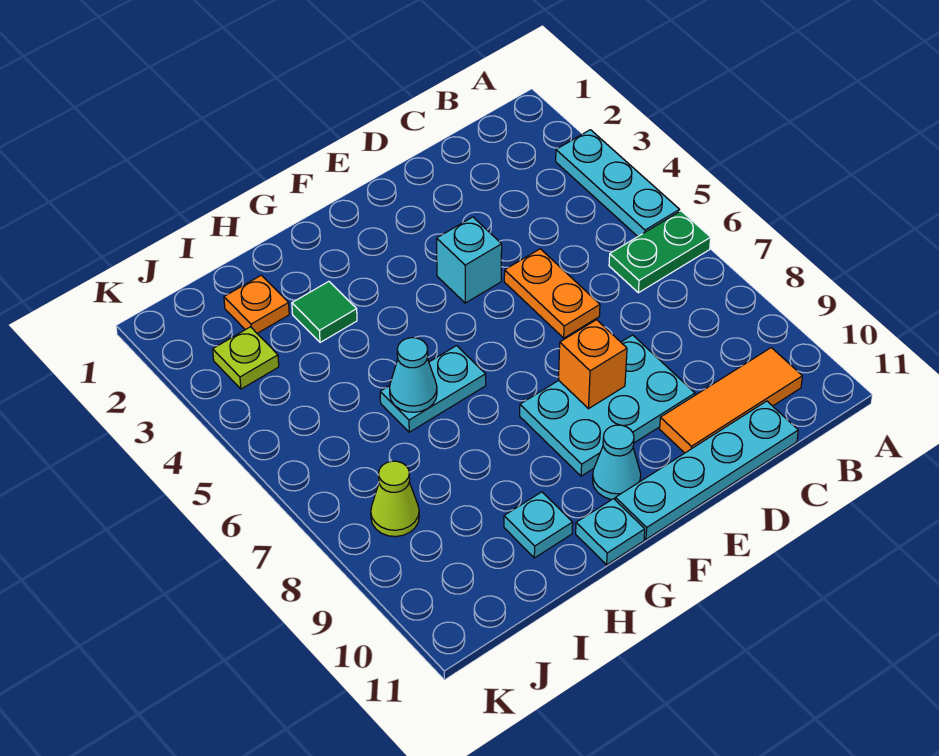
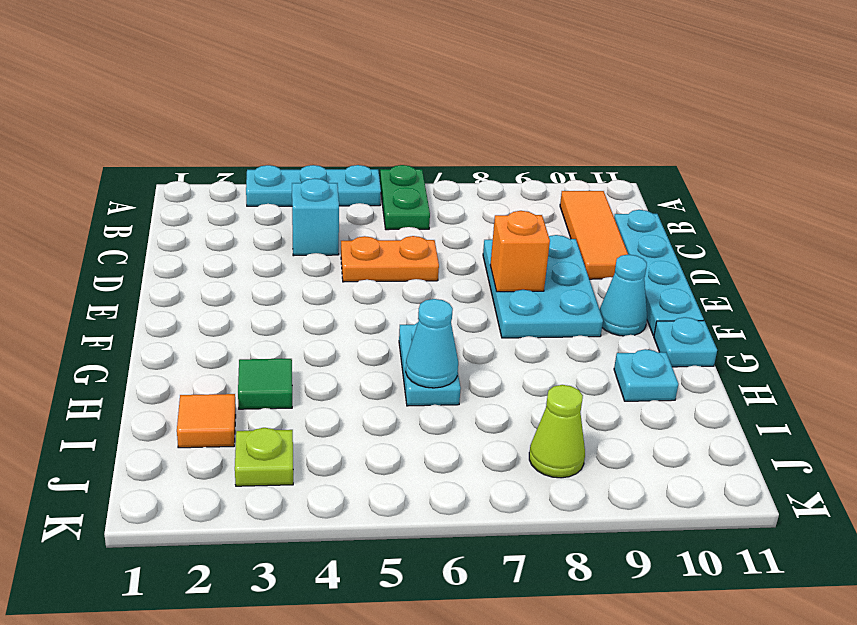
cyan brick E4 level 1 -> cyan brick C4 level 1
orange plate I2 level 1 -> orange tile I2 level 1

